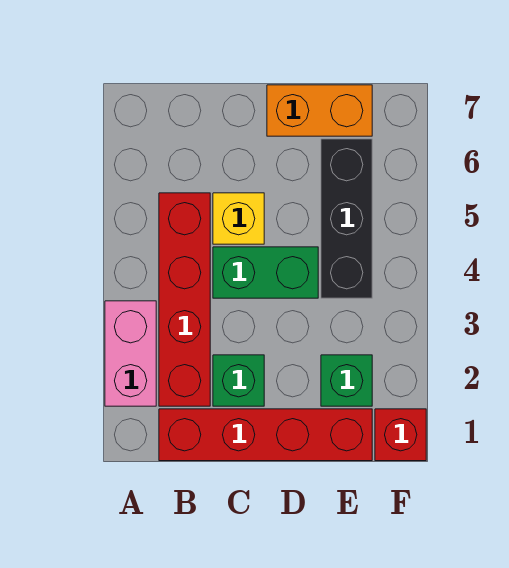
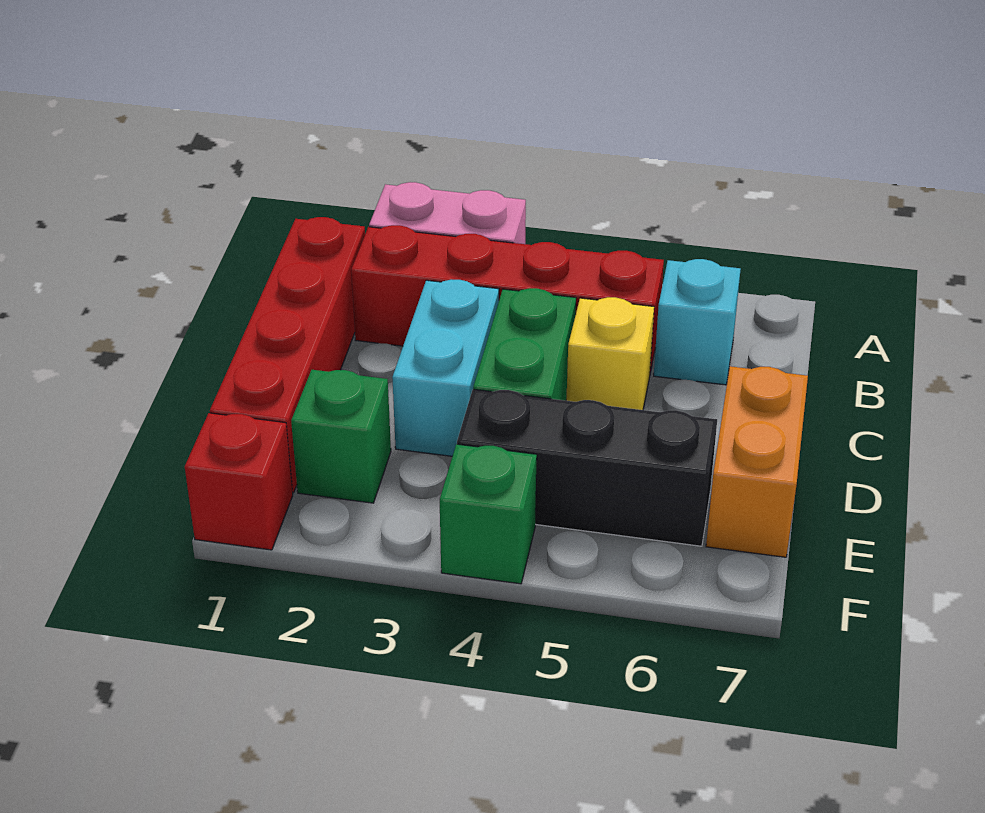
none -> cyan brick B6 level 1
green brick C2 level 1 -> green brick F4 level 1
none -> cyan brick C3:D3 level 1

